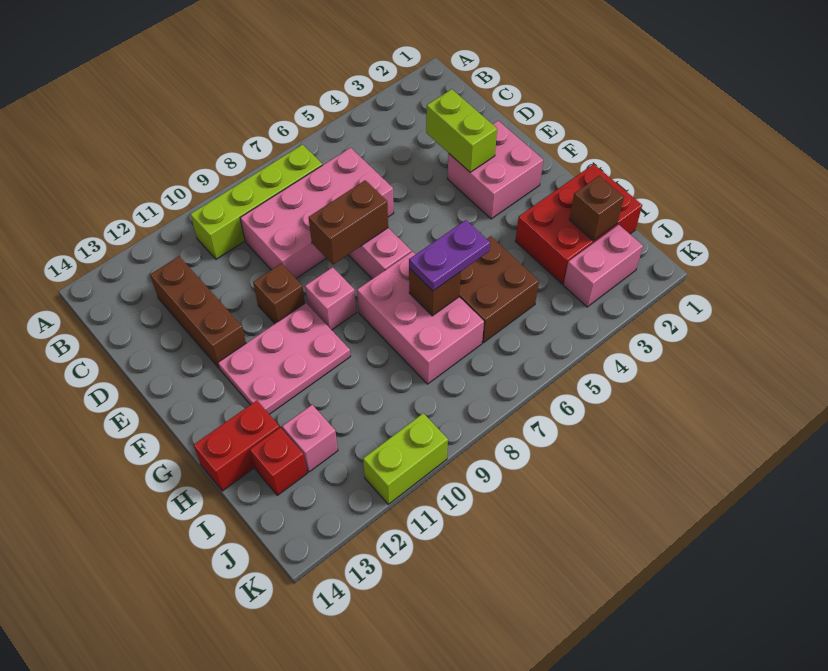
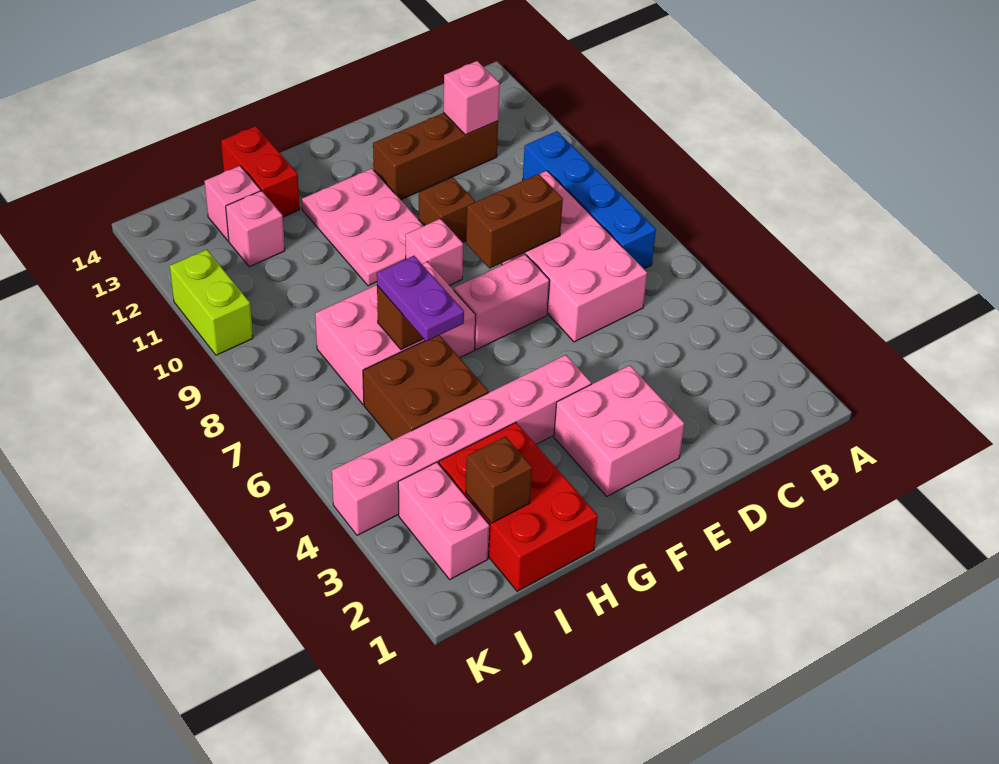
lime brick B7:B10 level 1 -> blue brick B7:B10 level 1
none -> pink brick C12 level 2
lime brick D3:E3 level 2 -> none
brown brick E7:E8 level 2 -> brown brick D8:E8 level 2
none -> pink brick F4:K4 level 1
red brick I13 level 1 -> pink brick I13 level 1

